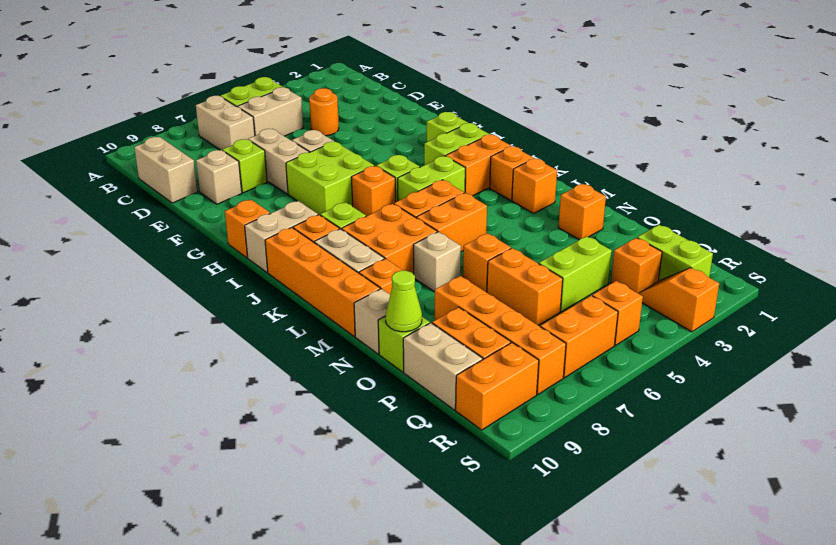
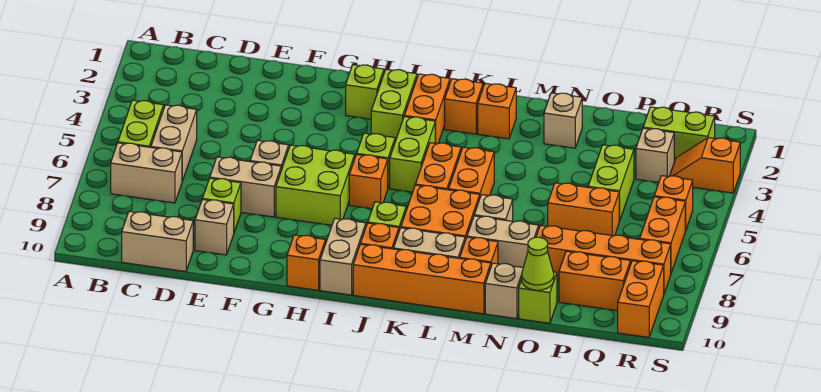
orange round brick D4 level 1 -> none
orange brick N2 level 1 -> tan brick N2 level 1
orange brick N6 level 1 -> none
tan brick P10:Q10 level 1 -> tan brick M8:N8 level 1
orange brick Q3 level 1 -> tan brick Q3 level 1

